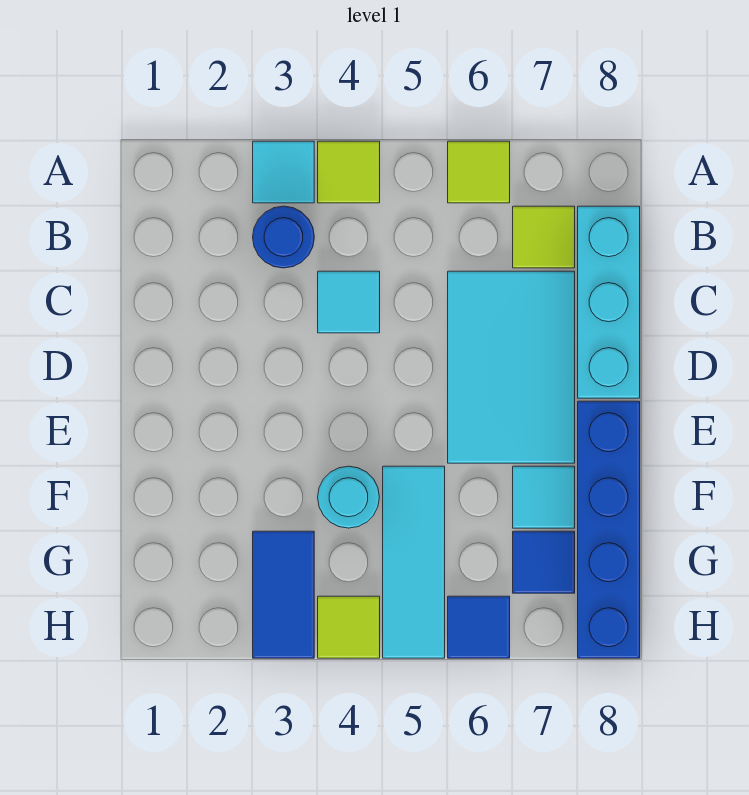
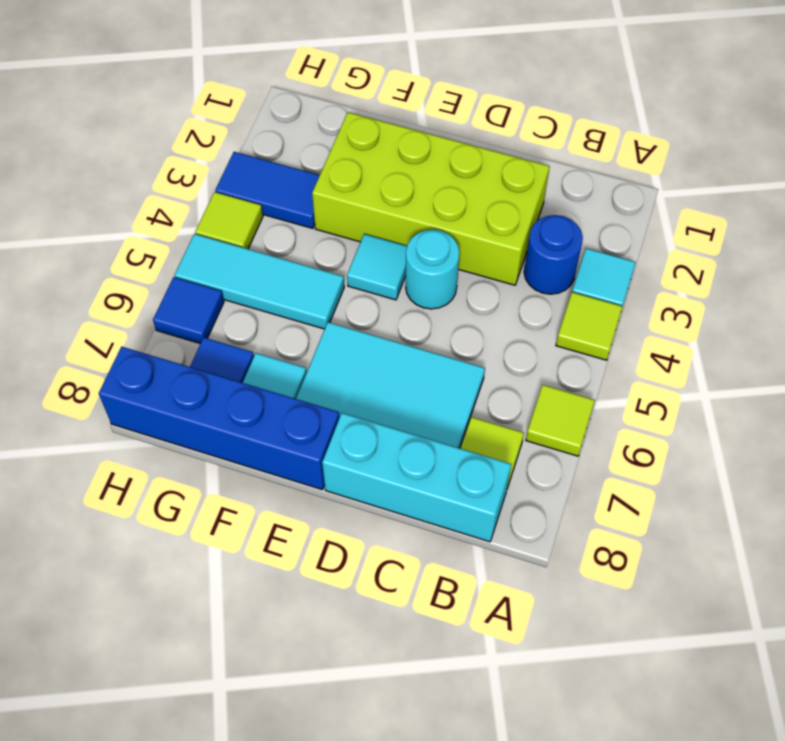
none -> lime brick C2:F3 level 1
cyan tile C4 level 1 -> cyan tile E4 level 1
cyan round brick F4 level 1 -> cyan round brick D4 level 1

